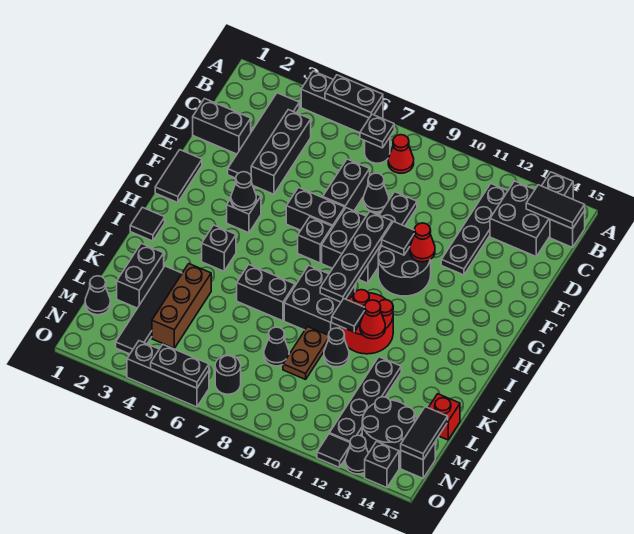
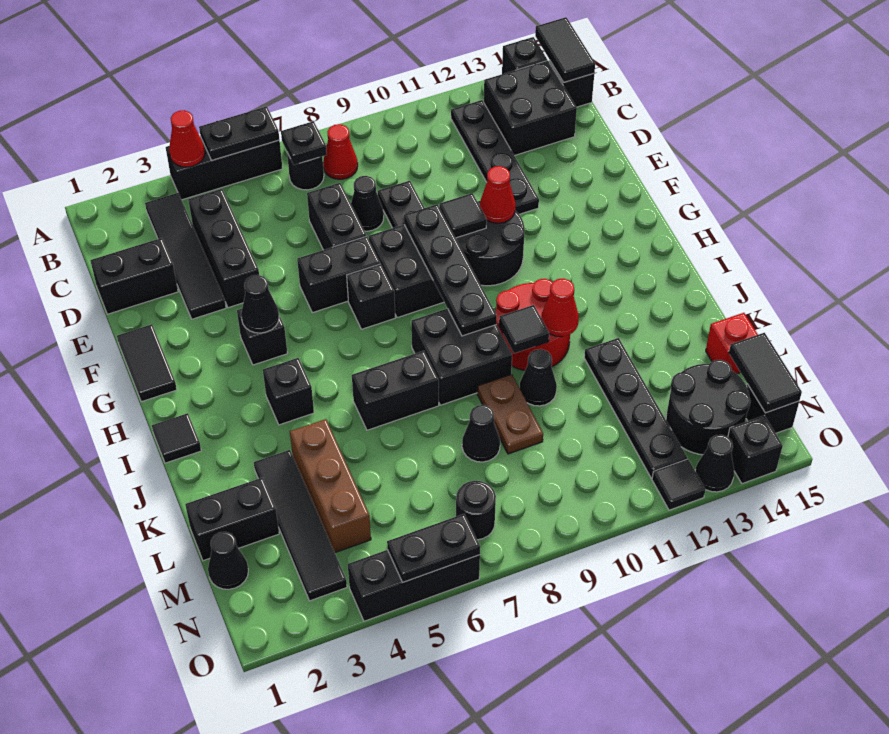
none -> red cone A4 level 2
black tile B14:B15 level 2 -> black tile A15:B15 level 2
black brick K2:L2 level 1 -> black brick L1:L2 level 1

